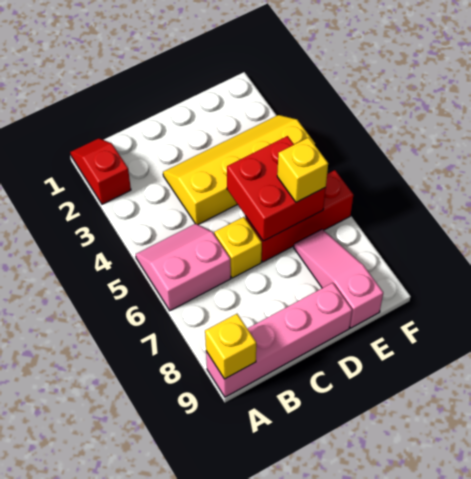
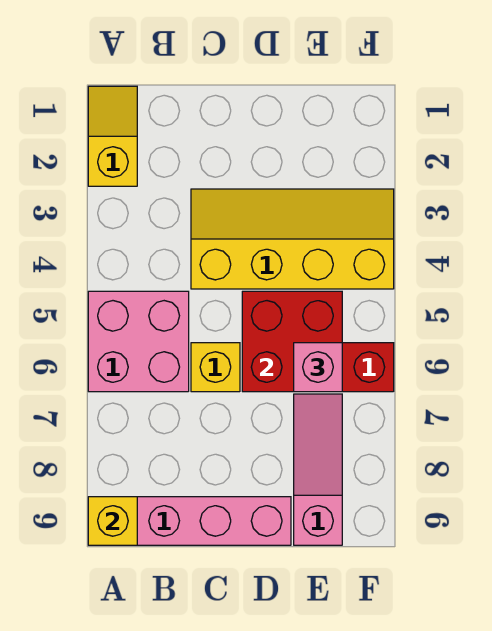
red slope A1:A2 level 1 top 2 -> yellow slope A1:A2 level 1 top 2
pink slope A5:B6 level 1 top 6 -> pink brick A5:B6 level 1
yellow brick E6 level 3 -> pink brick E6 level 3

